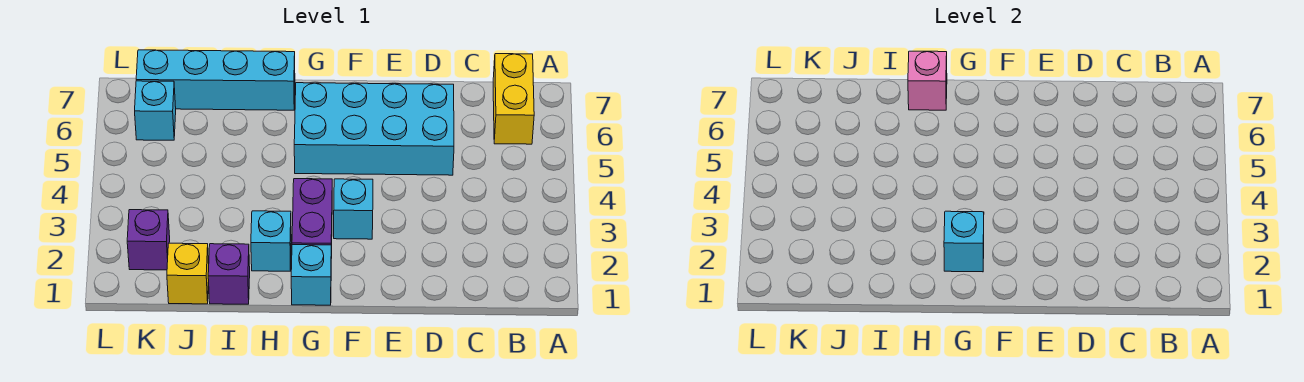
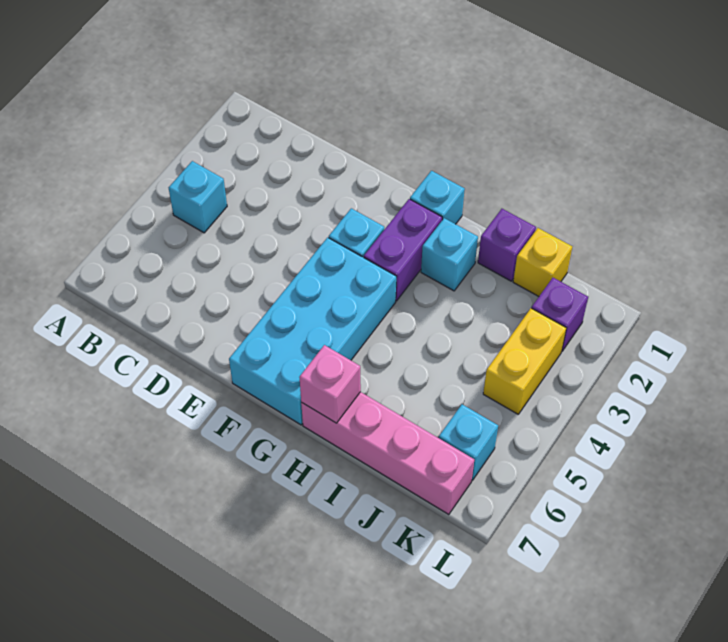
yellow brick B6:B7 level 1 -> yellow brick K3:K4 level 1
cyan brick D5:G6 level 1 -> cyan brick F4:G7 level 1
cyan brick G2 level 2 -> cyan brick B4 level 1
cyan brick H7:K7 level 1 -> pink brick H7:K7 level 1

